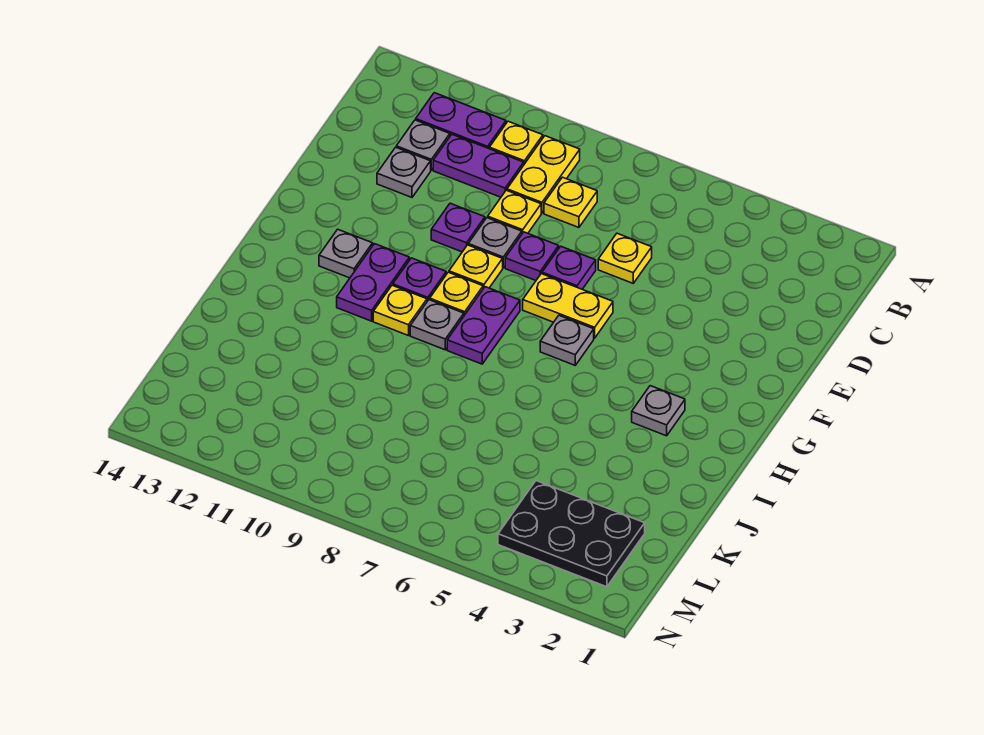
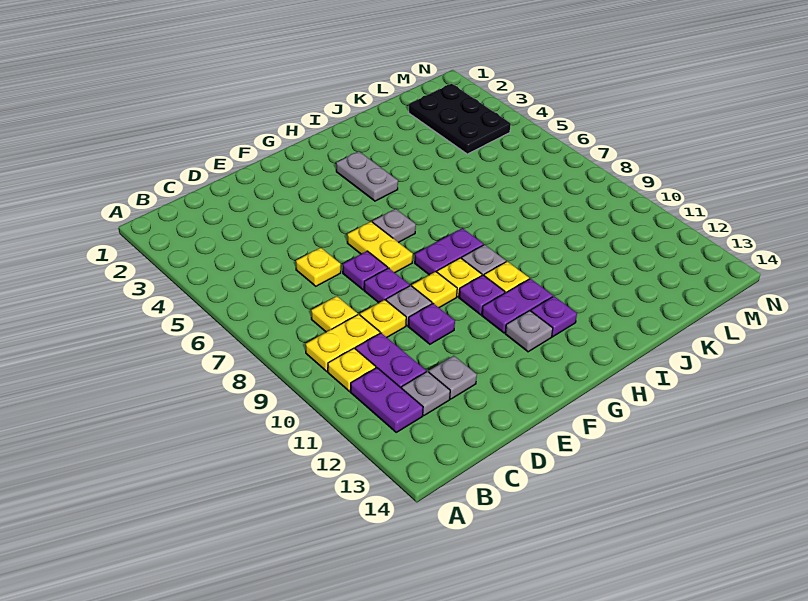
grey plate H3 level 1 -> grey plate H3:H4 level 1
none -> purple plate H12 level 1

